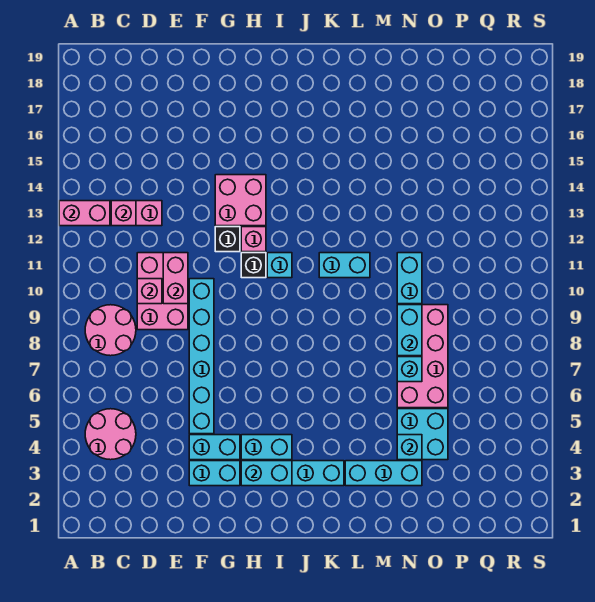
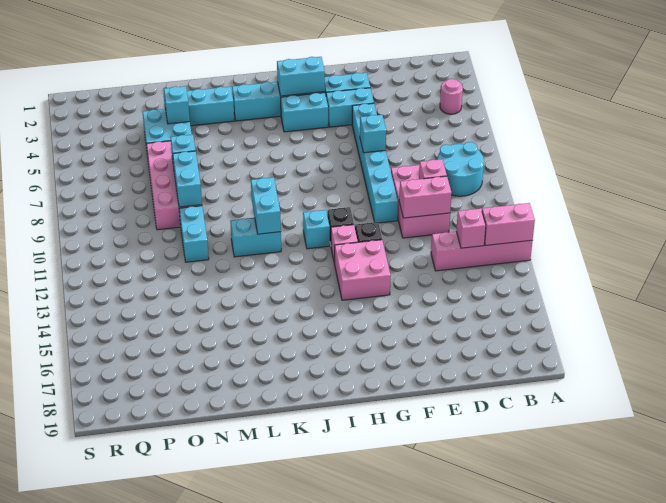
pink round brick B4:C5 level 1 -> pink round brick B4 level 1
pink round brick B8:C9 level 1 -> cyan round brick B8:C9 level 1
pink brick E10:E11 level 2 -> pink brick D11:E11 level 2
none -> cyan brick F7 level 2
none -> cyan brick K10:K11 level 2

